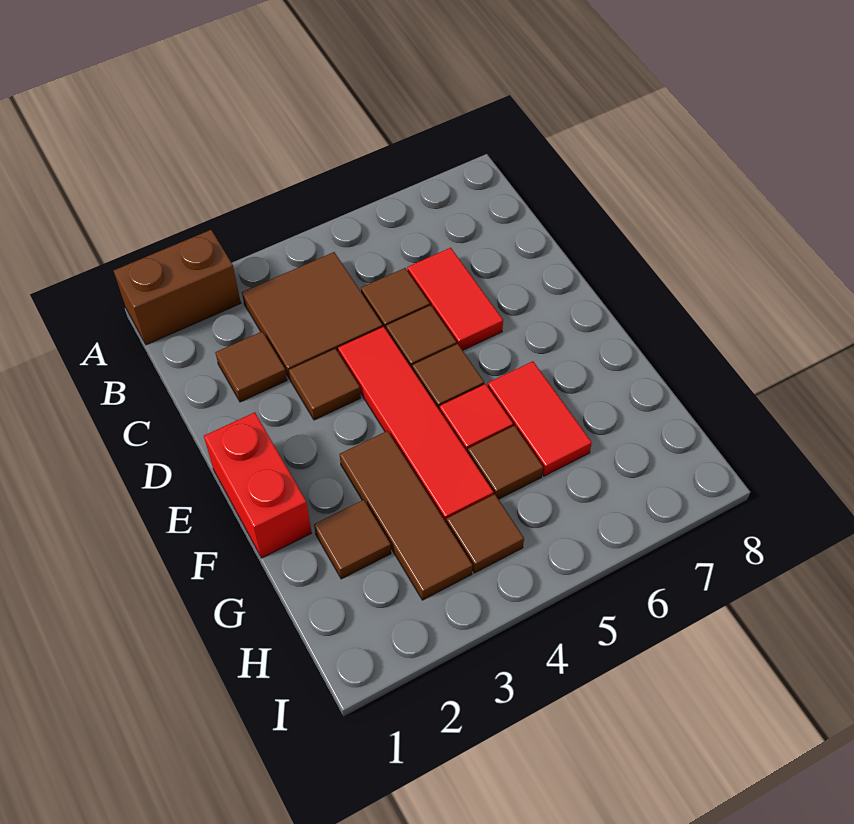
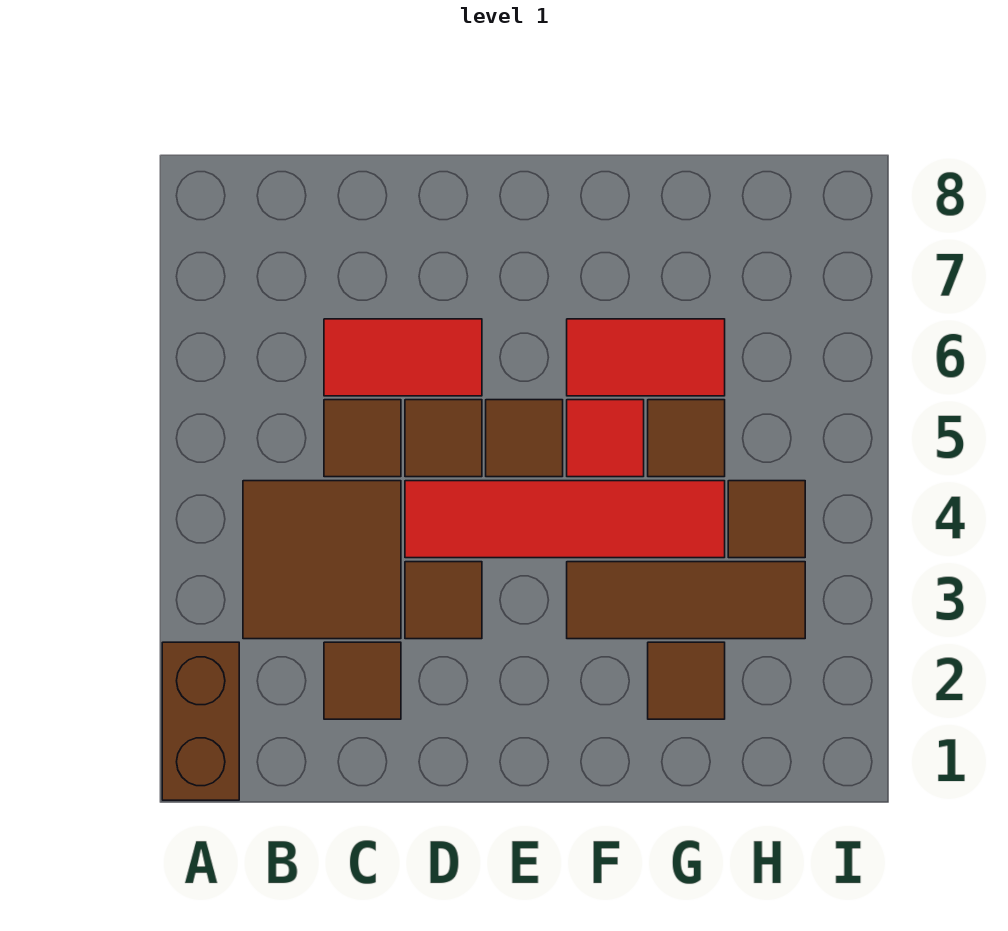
red brick E1:F1 level 1 -> none

